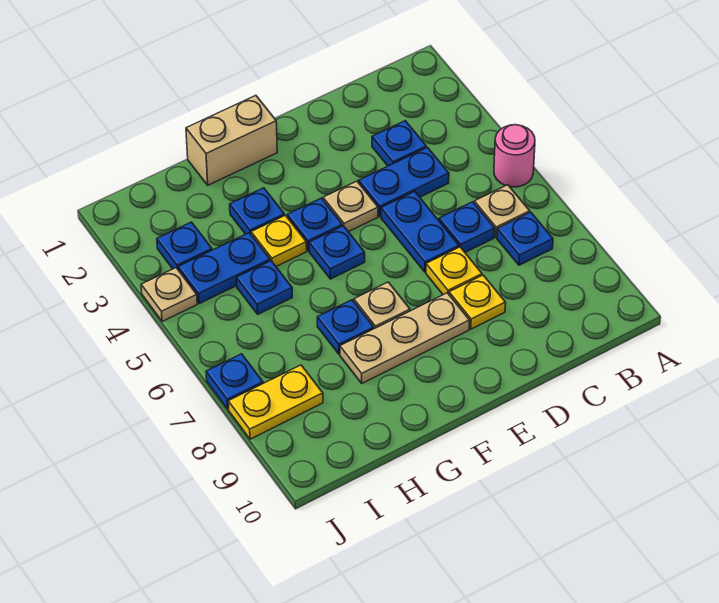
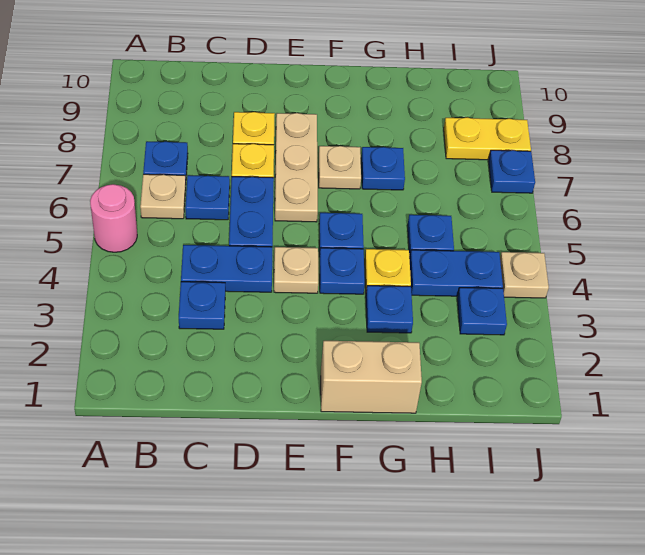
tan plate E8:G8 level 1 -> tan plate E6:E8 level 1

